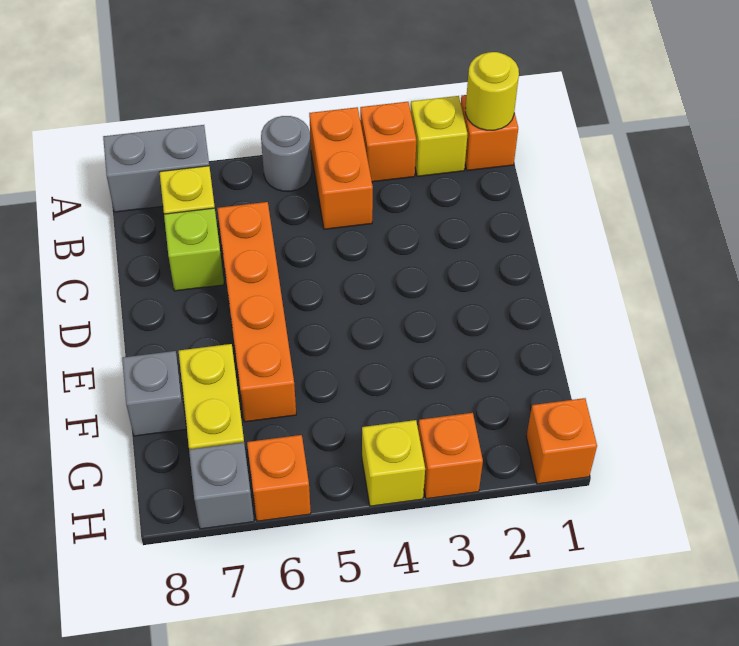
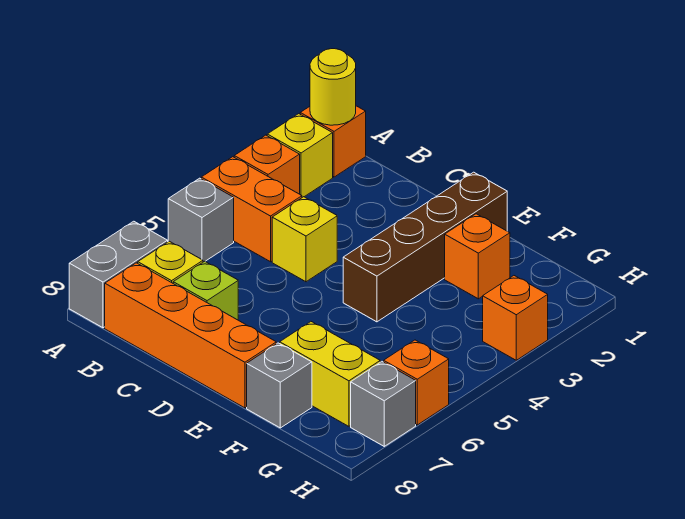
grey round brick A5 level 1 -> grey brick A5 level 1
orange brick C6:F6 level 1 -> orange brick B8:E8 level 1
none -> brown brick E1:E4 level 1
orange brick H1 level 1 -> orange brick F2 level 1
yellow brick H4 level 1 -> yellow brick C4 level 1

